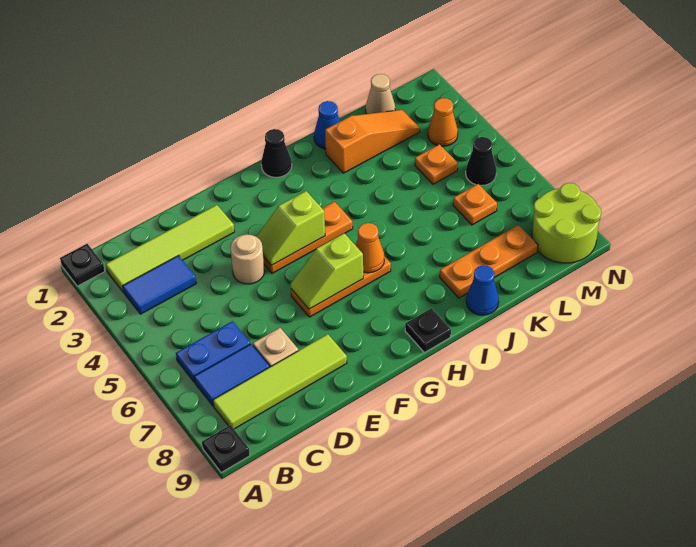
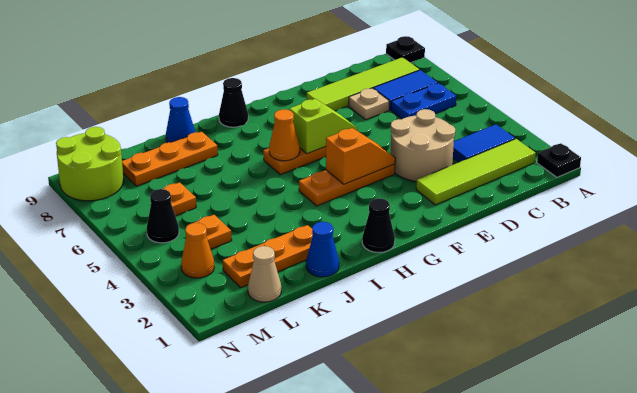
tan round brick E4 level 1 -> tan round brick D3:E4 level 1
lime slope F4:G4 level 2 top G -> orange slope F4:G4 level 2 top G
black plate H9 level 1 -> black cone H9 level 1
orange slope J2:L2 level 1 top J -> orange plate J2:L2 level 1

